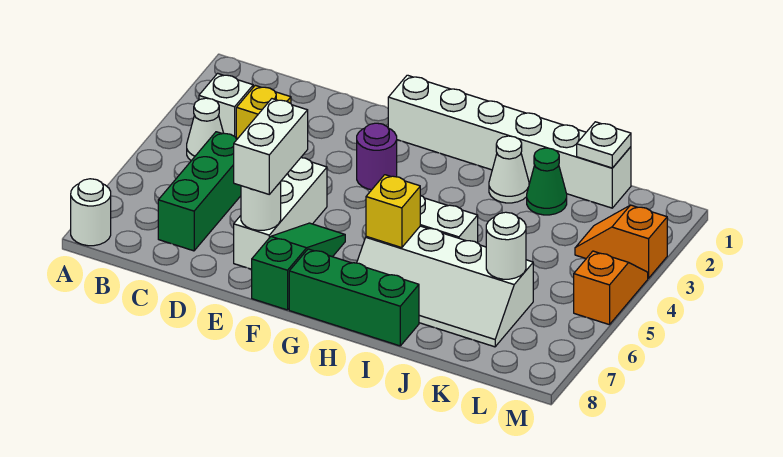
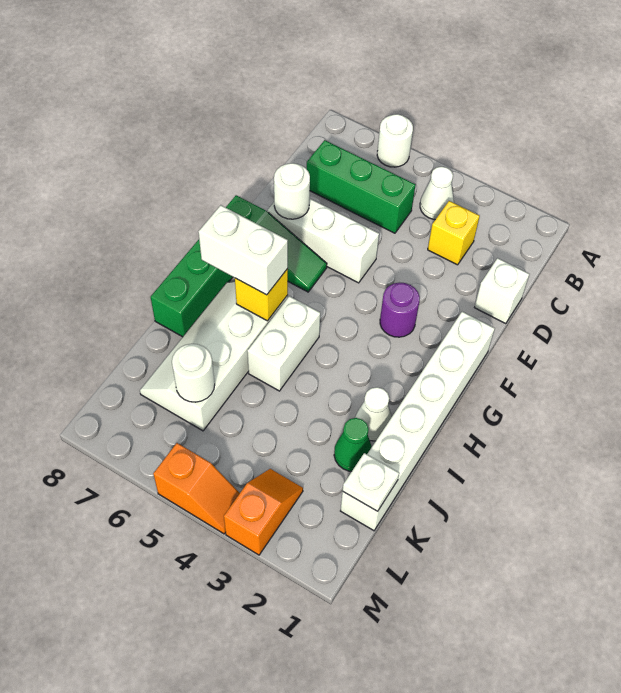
white round brick A8 level 1 -> white round brick A6 level 1
white brick B3 level 1 -> white brick D1 level 1
white brick E6:E7 level 3 -> white brick H6:H7 level 3

